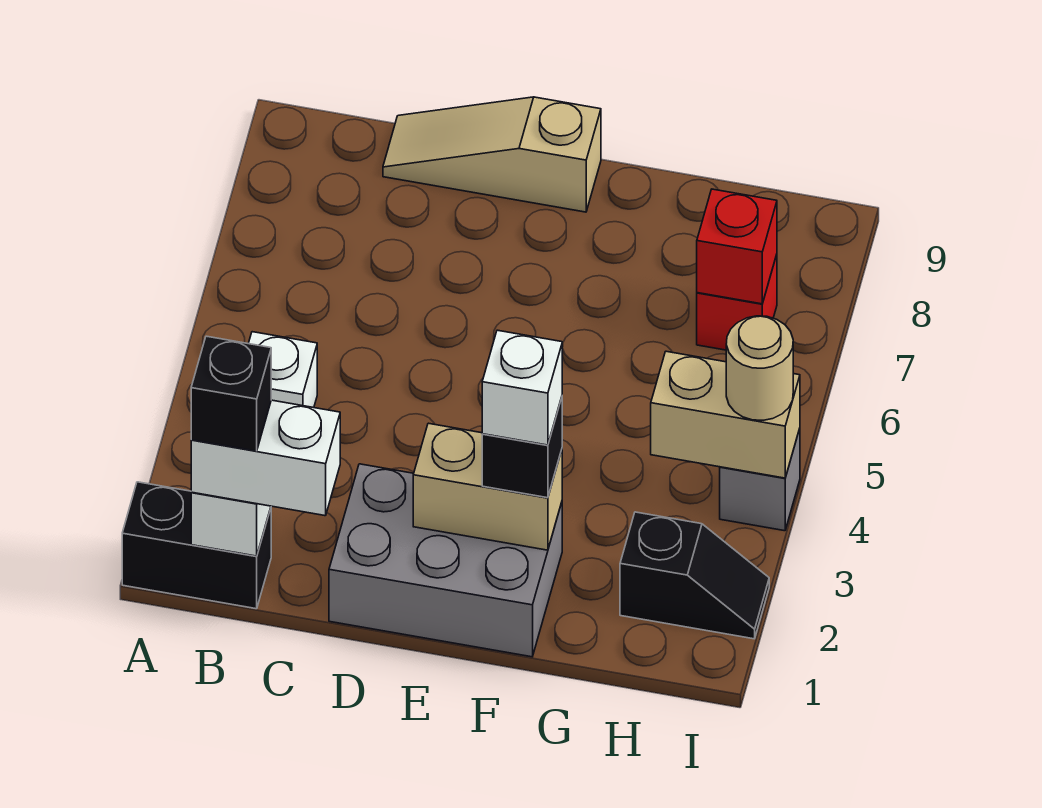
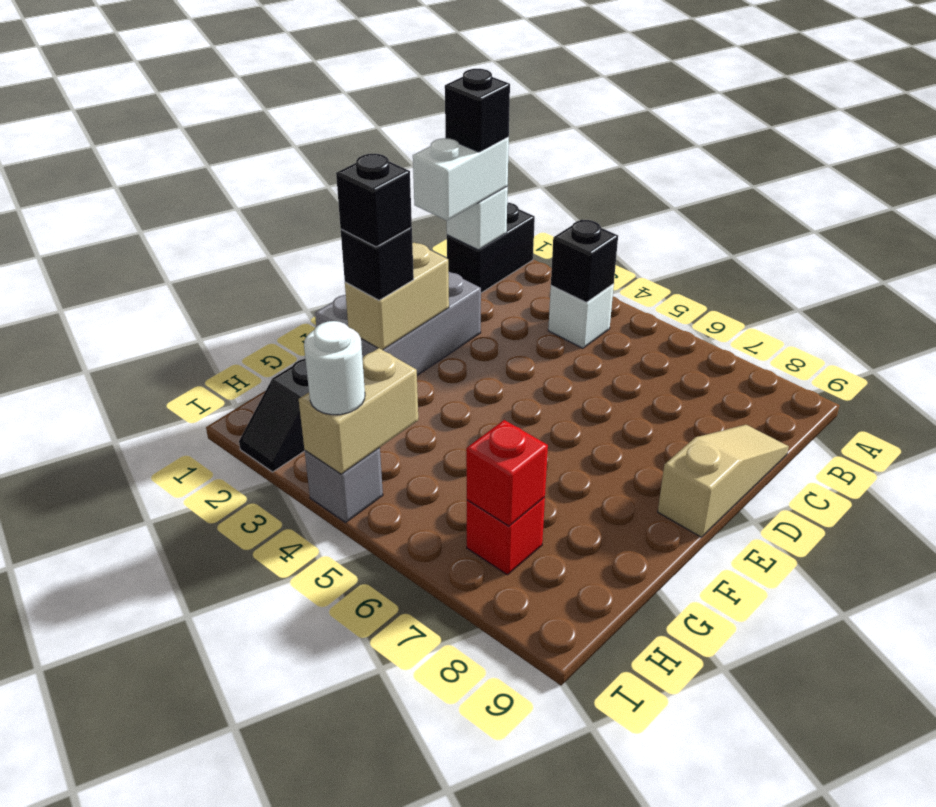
none -> black brick B4 level 2
white brick F2 level 4 -> black brick F2 level 4
tan round brick I4 level 3 -> white round brick I4 level 3

